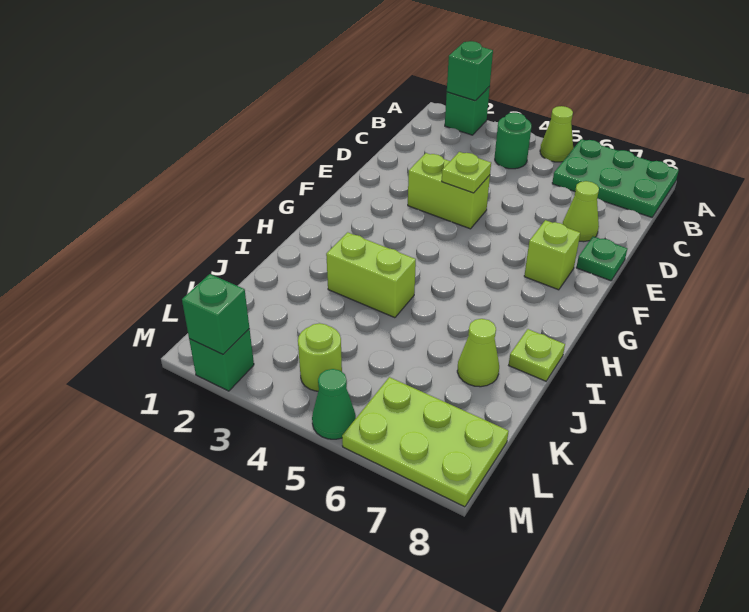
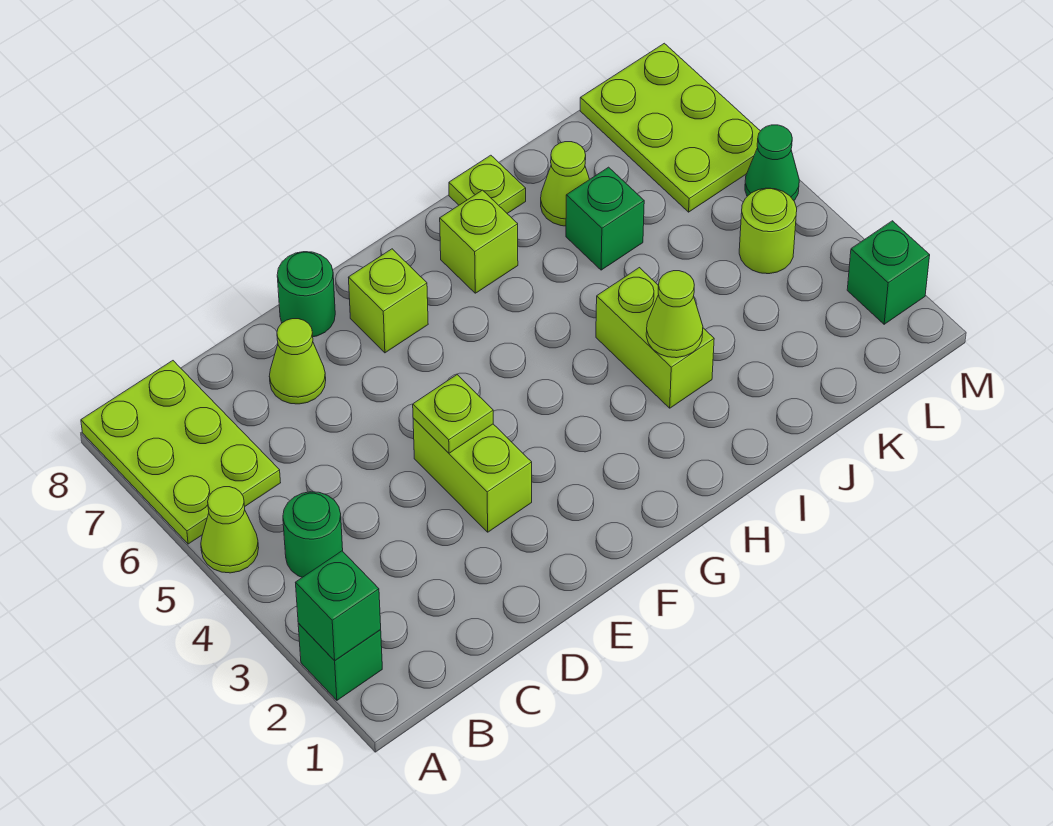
green plate A6:B8 level 1 -> lime plate A6:B8 level 1
green plate E8 level 1 -> green round brick E8 level 1
none -> lime brick H7 level 1
none -> lime cone I3 level 2
green brick M2 level 2 -> green brick J6 level 1

